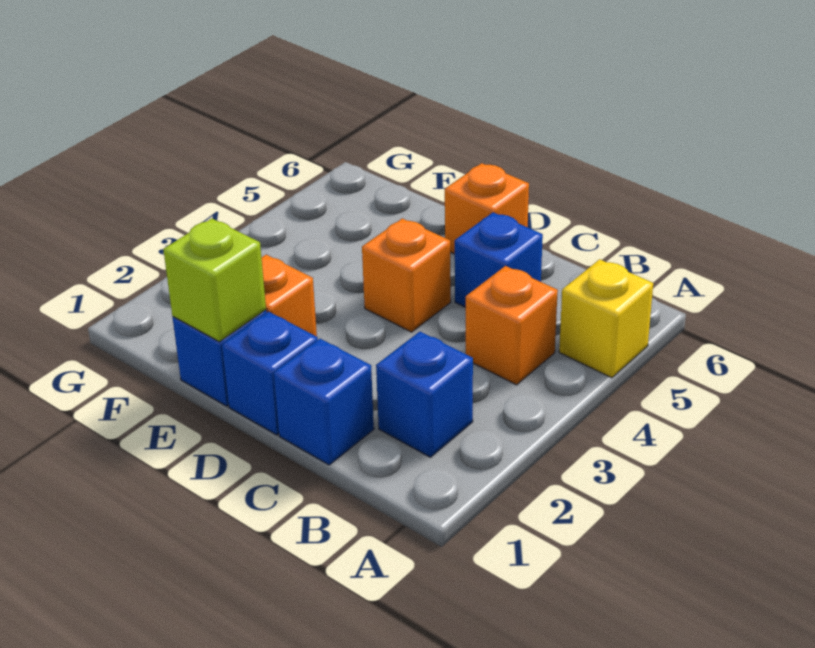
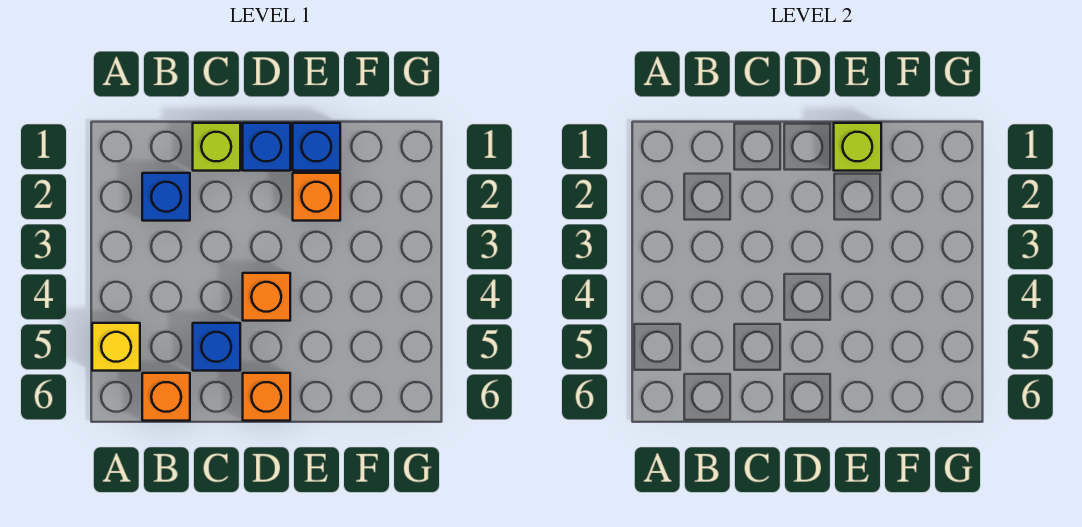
orange brick B4 level 1 -> orange brick B6 level 1
blue brick C1 level 1 -> lime brick C1 level 1

